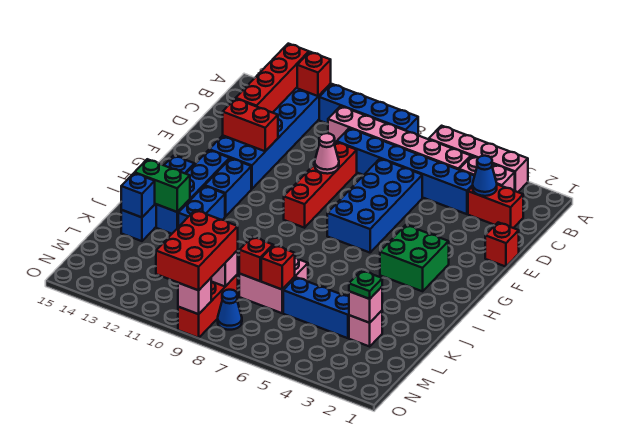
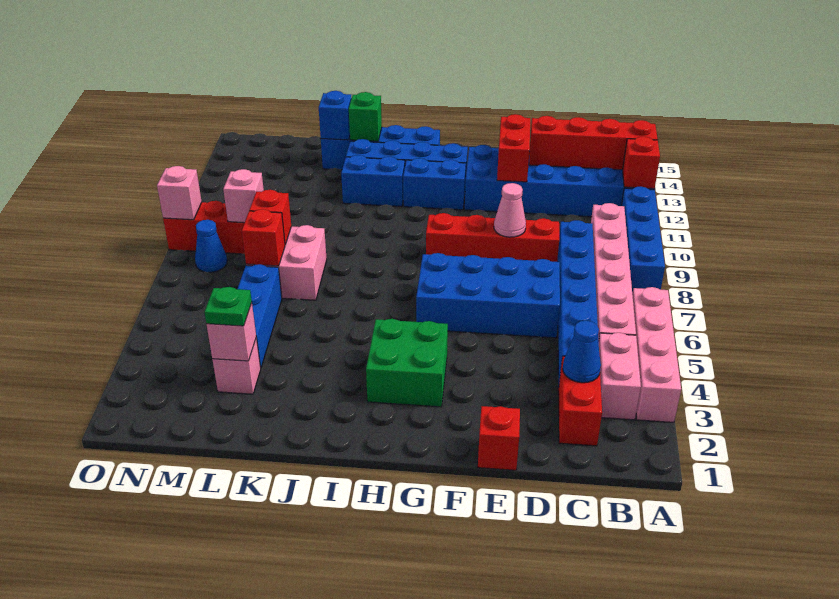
green brick J13:J14 level 2 -> green brick J14 level 2
red brick M9:O10 level 3 -> none

